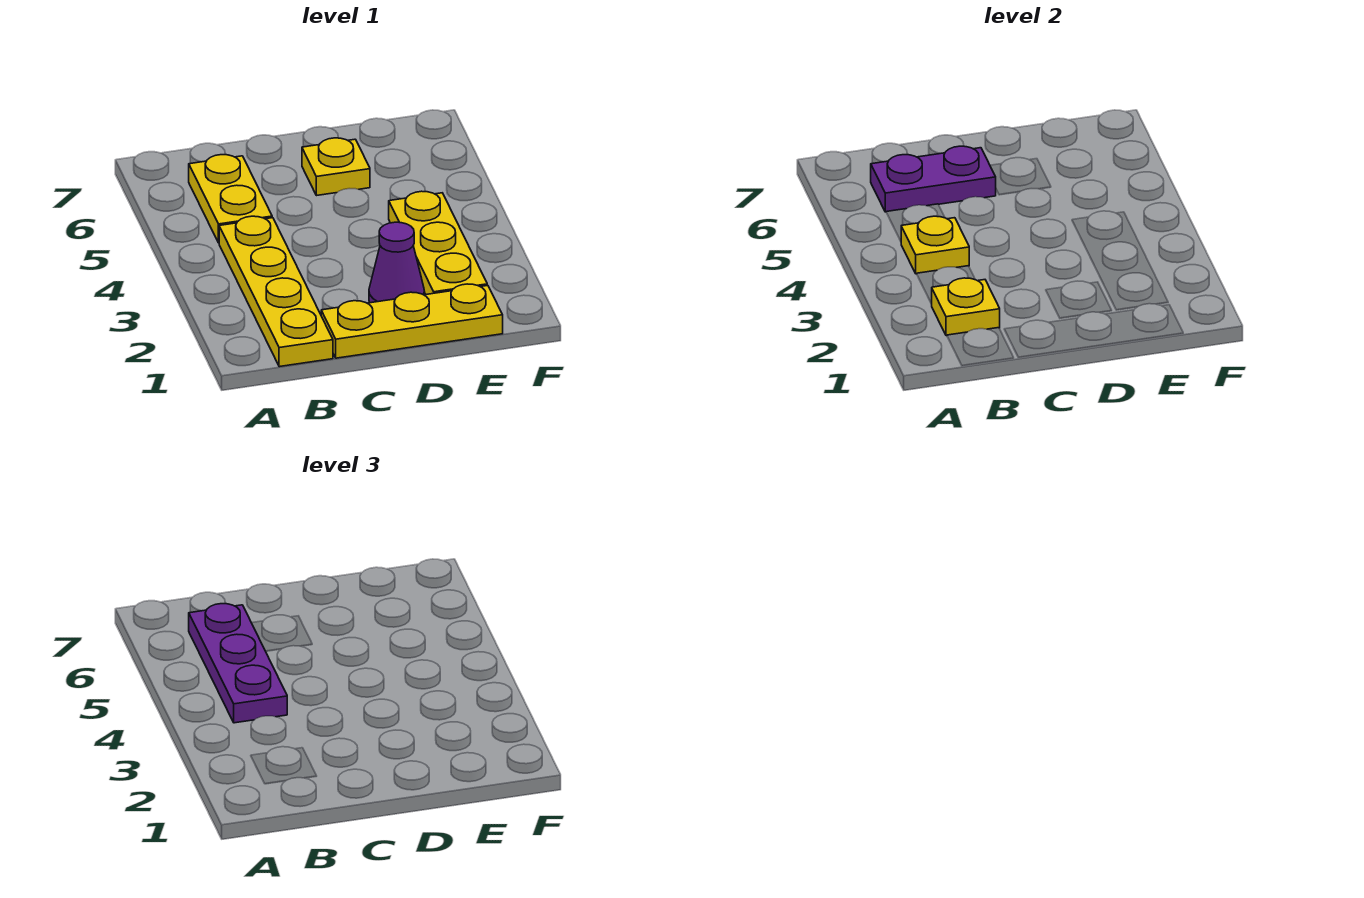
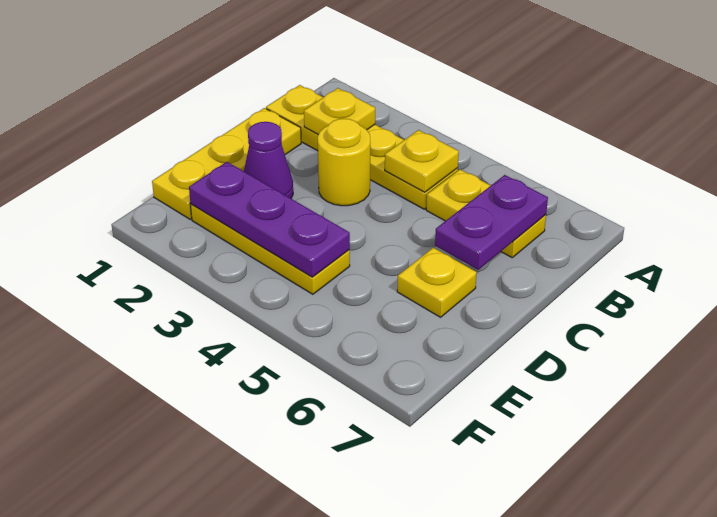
purple plate B4:B6 level 3 -> purple plate E2:E4 level 2
none -> yellow round brick C3 level 1

